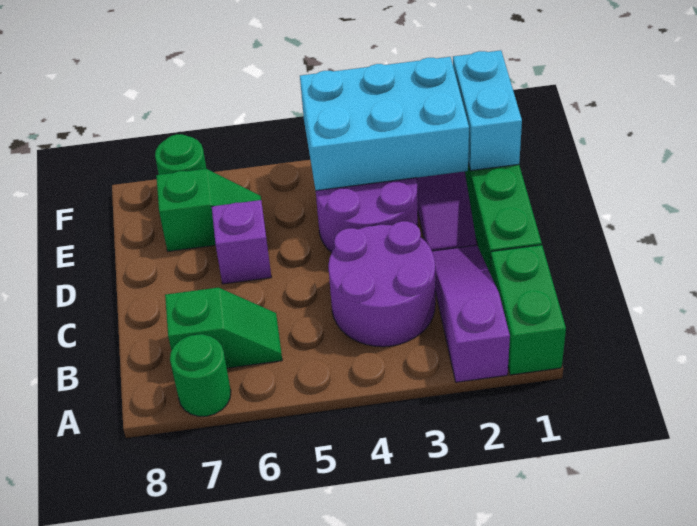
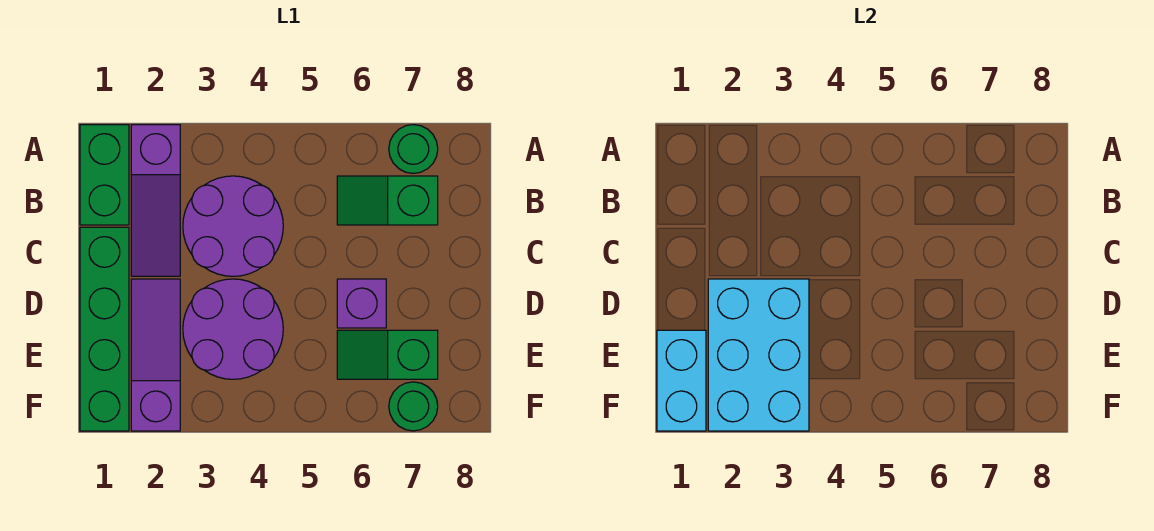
cyan brick E2:F4 level 2 -> cyan brick D2:F3 level 2

